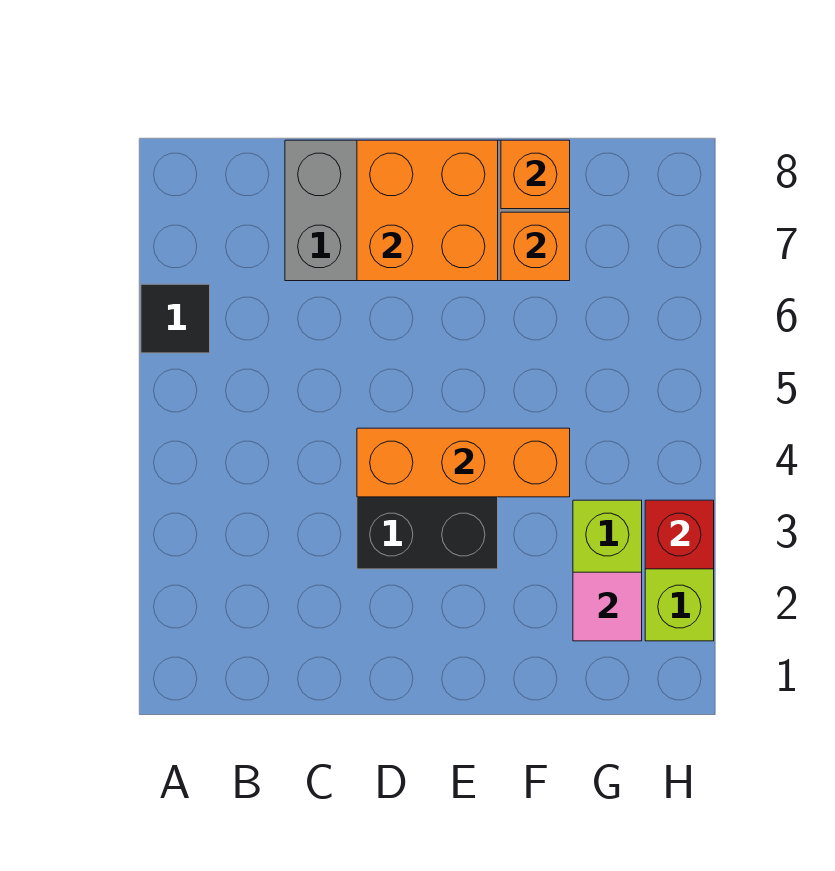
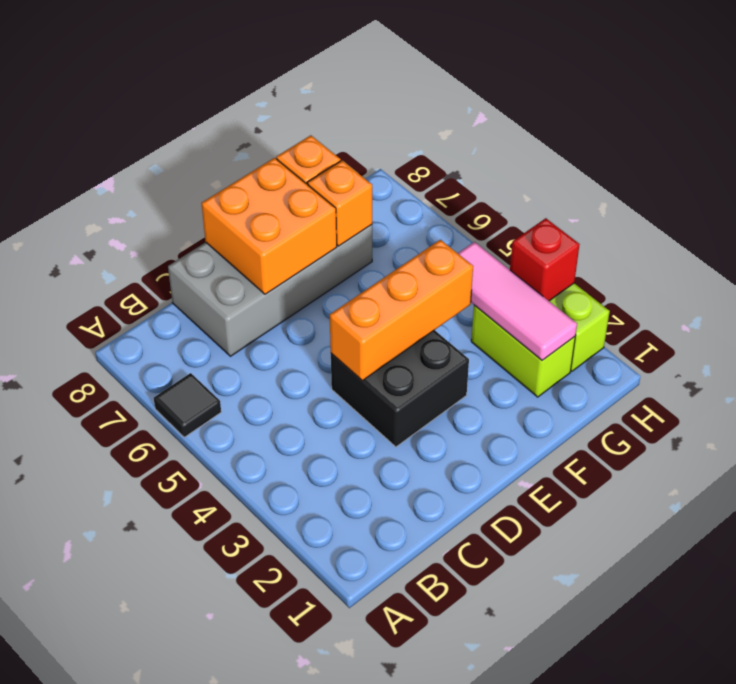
pink tile G2 level 2 -> pink tile G2:G4 level 2

